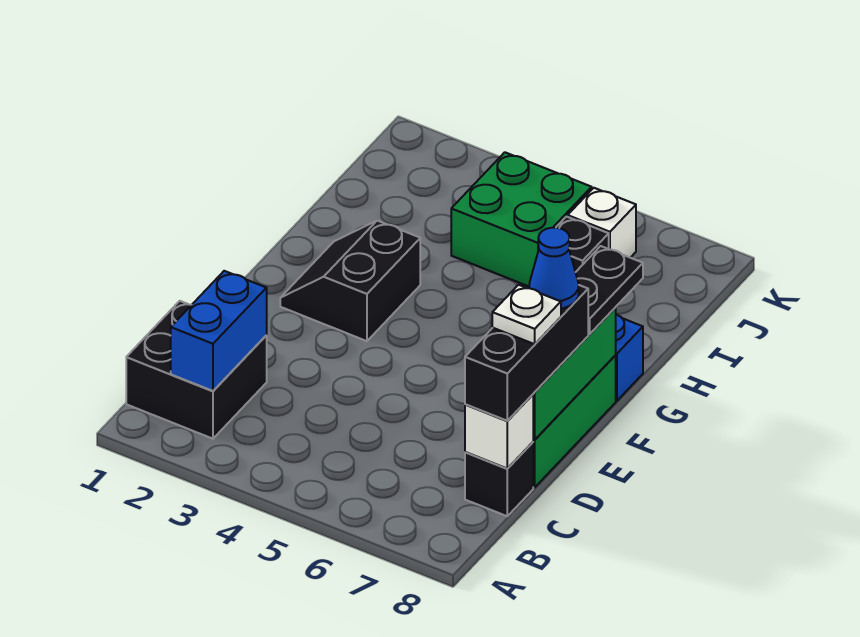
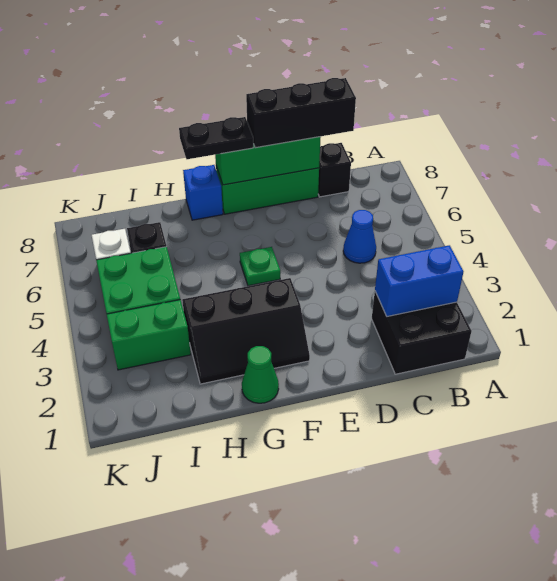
white brick C8 level 2 -> none
white plate D8 level 4 -> none
blue cone E8 level 4 -> blue cone C5 level 1
black slope F2:G3 level 1 top 3 -> black slope F2:H3 level 1 top 3
none -> green plate F5 level 1
none -> green cone G1 level 1
none -> green brick I3:J3 level 1

